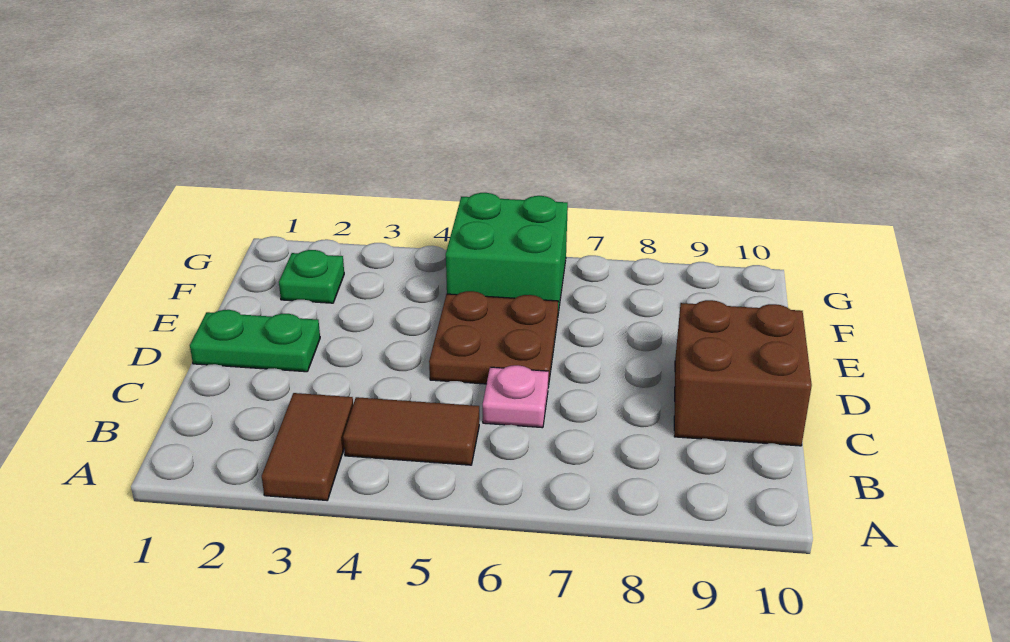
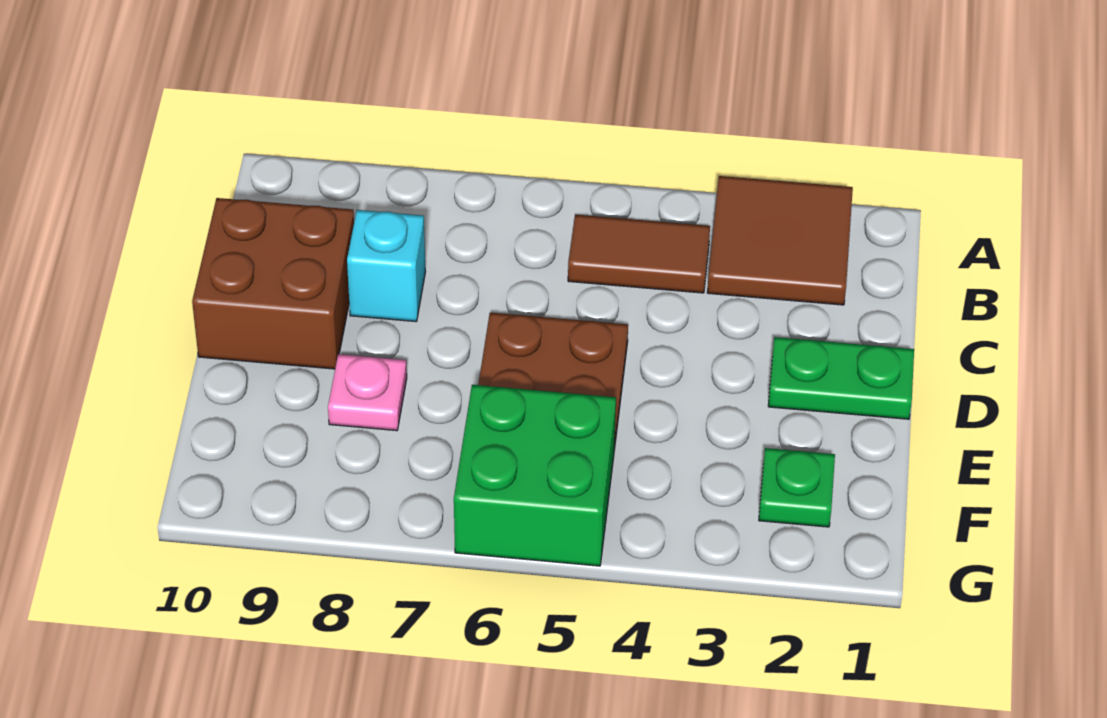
brown tile A3:B3 level 1 -> brown tile A2:B3 level 1
pink plate C6 level 1 -> pink plate E8 level 1
none -> cyan brick C8 level 1

